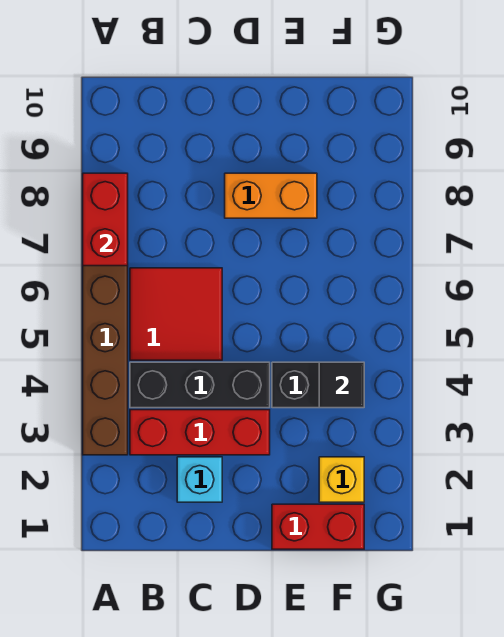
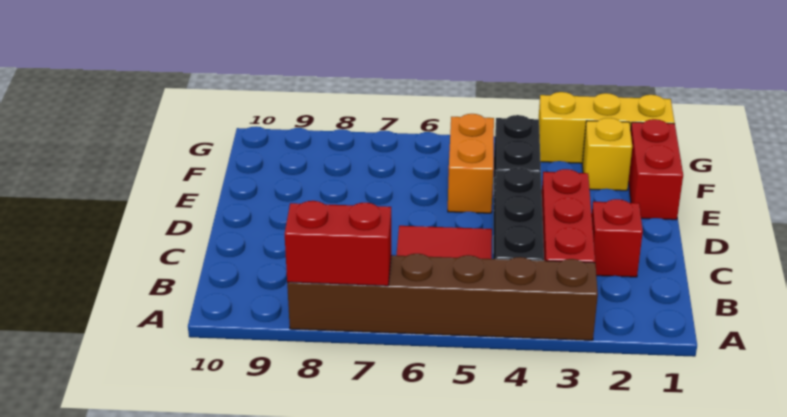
cyan brick C2 level 1 -> red brick C2 level 1
orange brick D8:E8 level 1 -> orange brick E5:F5 level 1
black tile F4 level 2 -> none
none -> yellow brick G1:G3 level 1

